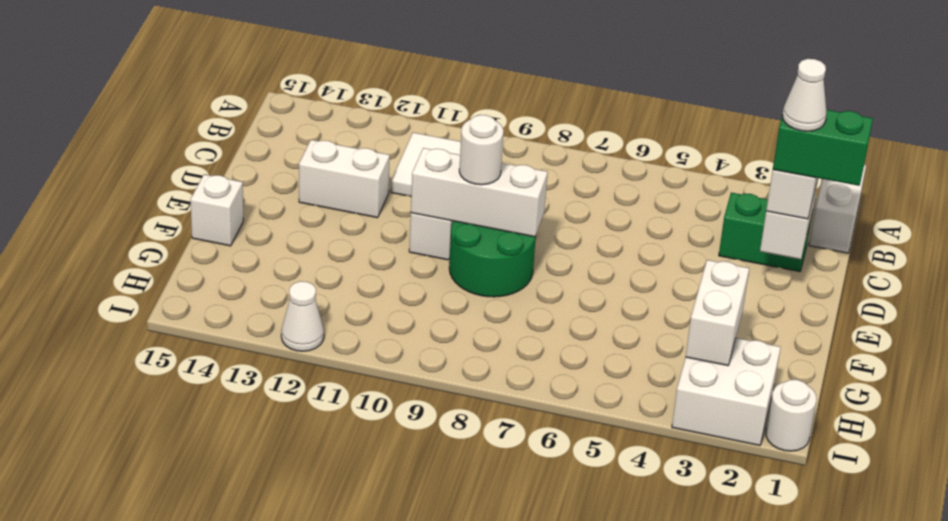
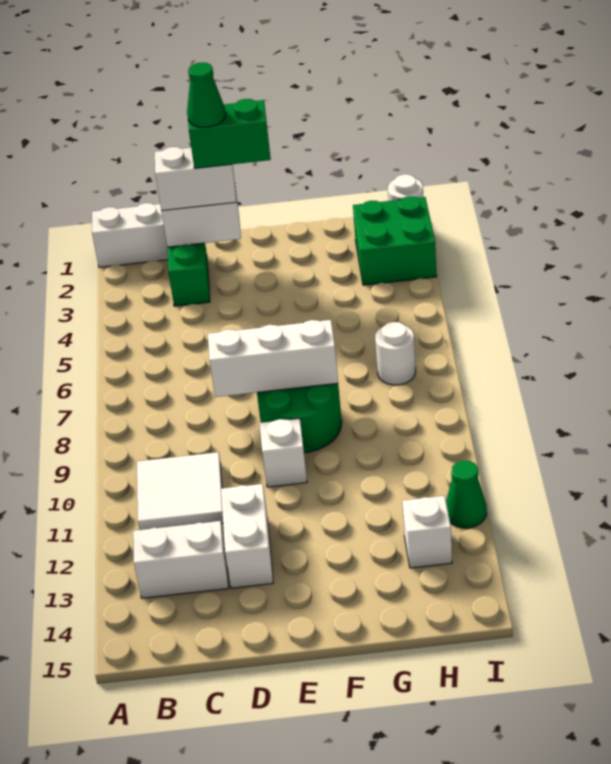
green brick D1:D2 level 4 -> green brick D2:E2 level 4
white cone D2 level 5 -> green cone D2 level 5
white brick E8:E10 level 2 -> white brick D8:F8 level 2
white round brick E9 level 3 -> white round brick H7 level 1
white brick F15 level 1 -> white brick H13 level 1
white brick G3:H3 level 2 -> white brick B13:C13 level 1
white brick H2:I3 level 1 -> green brick H2:I3 level 1
white cone I12 level 1 -> green cone I12 level 1

